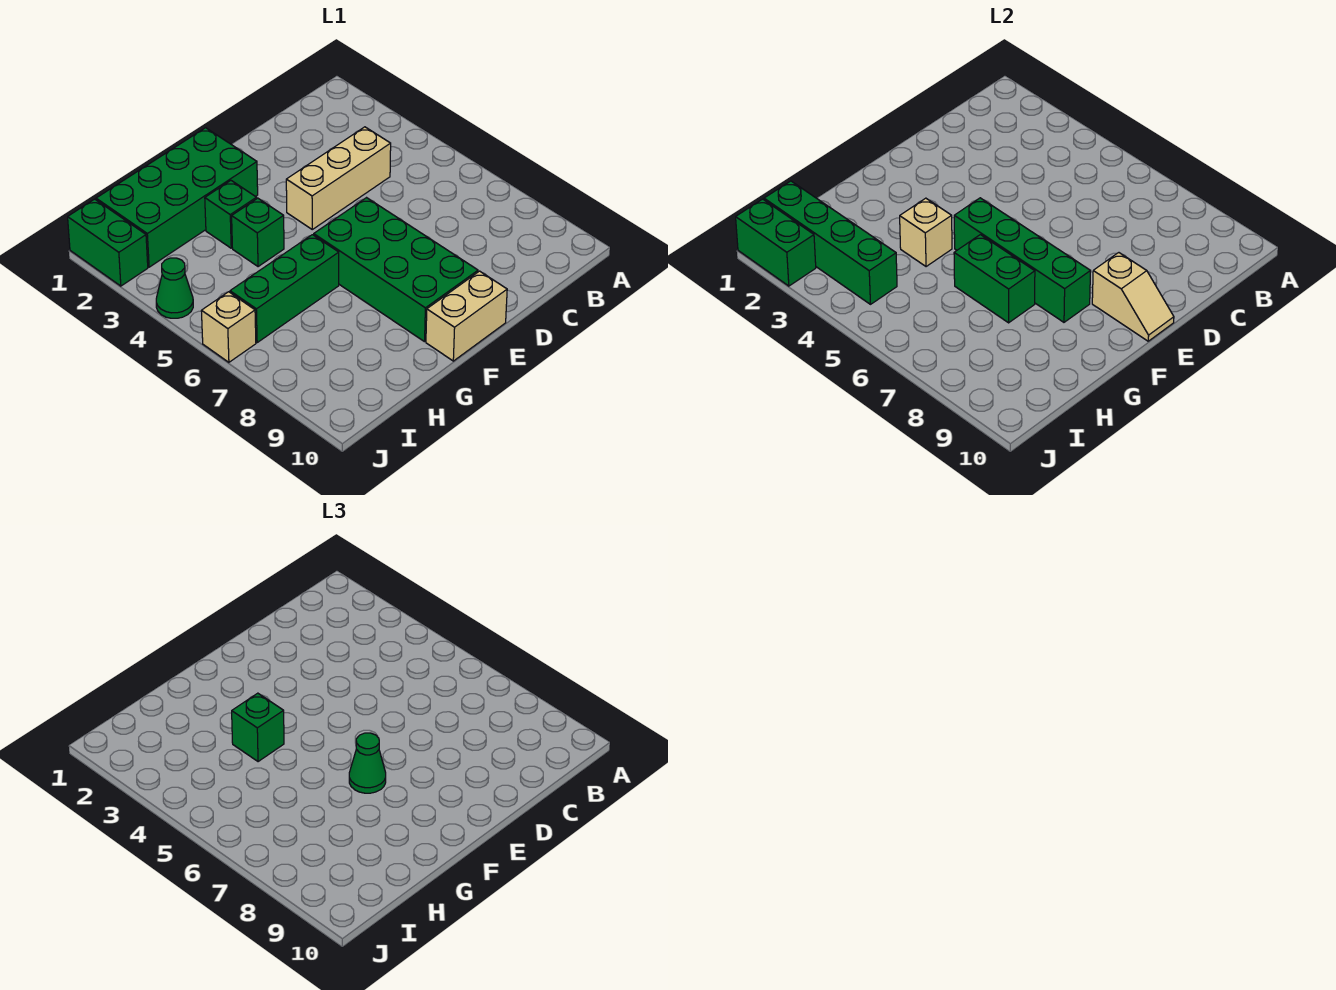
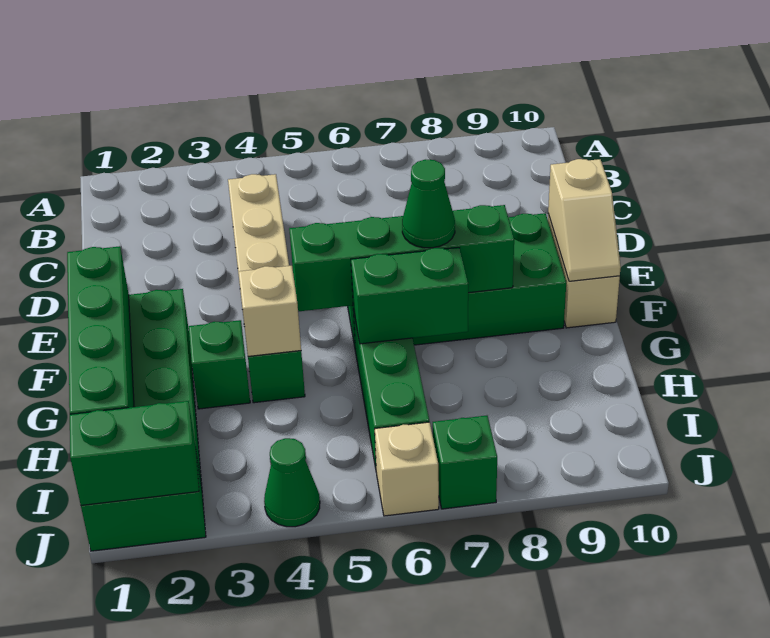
tan slope E9:E10 level 2 top 9 -> tan slope E10:F10 level 2 top E
green brick G4 level 3 -> green brick J7 level 1
green brick I1:I4 level 2 -> green brick F1:I1 level 2

